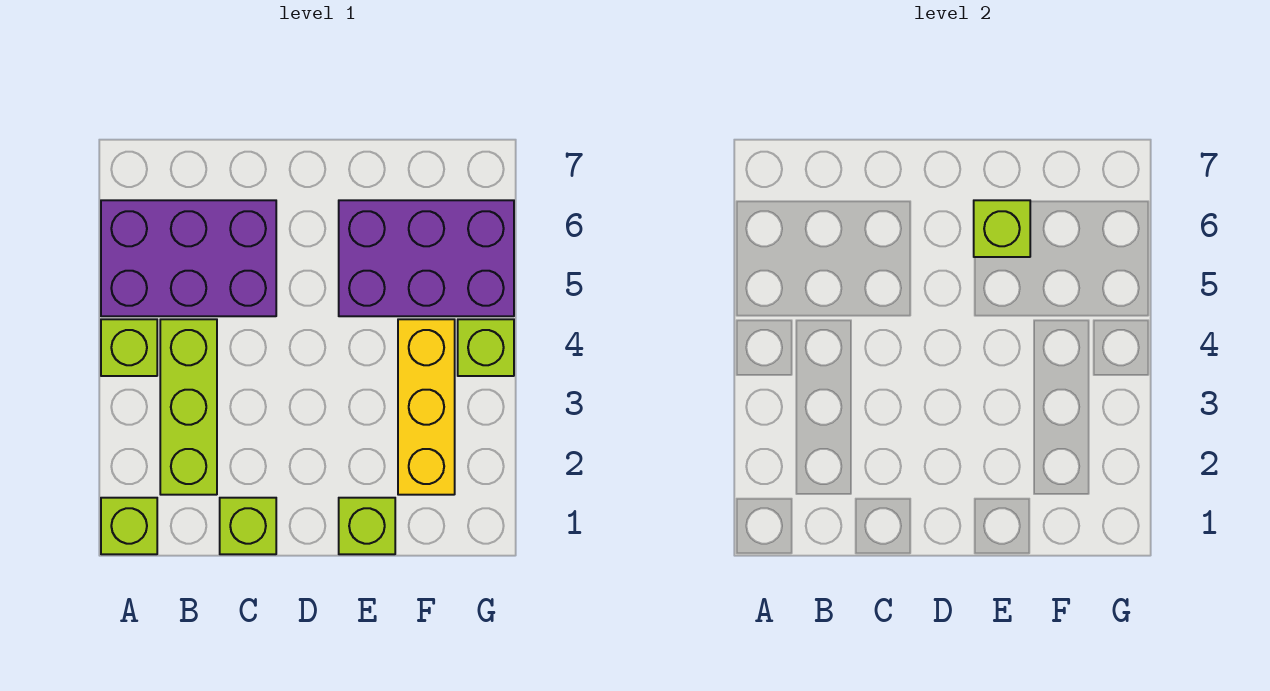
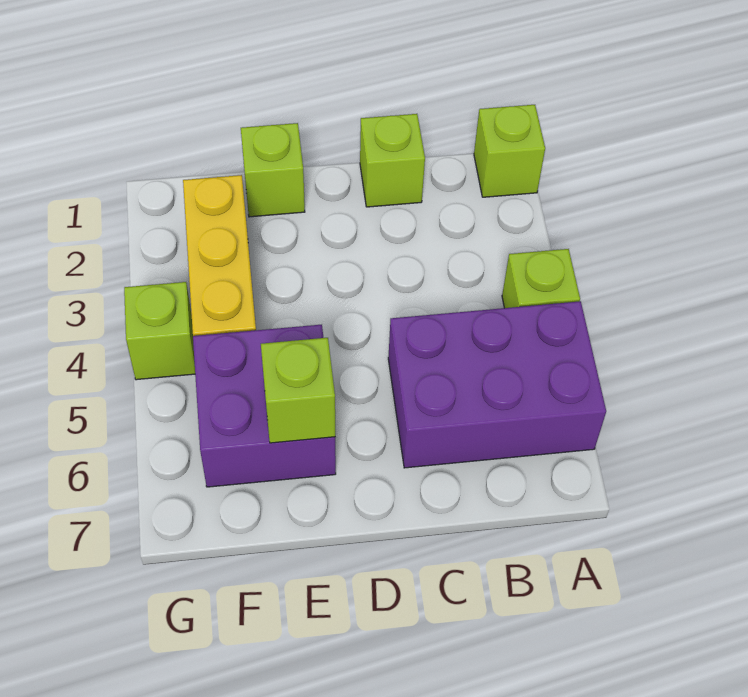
lime brick B2:B4 level 1 -> none
purple brick E5:G6 level 1 -> purple brick E5:F6 level 1

